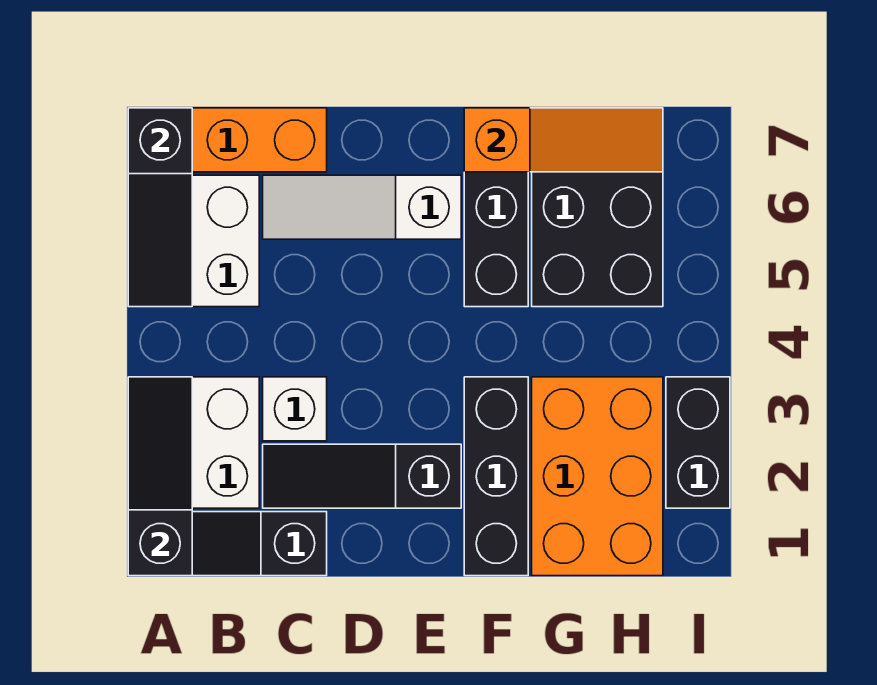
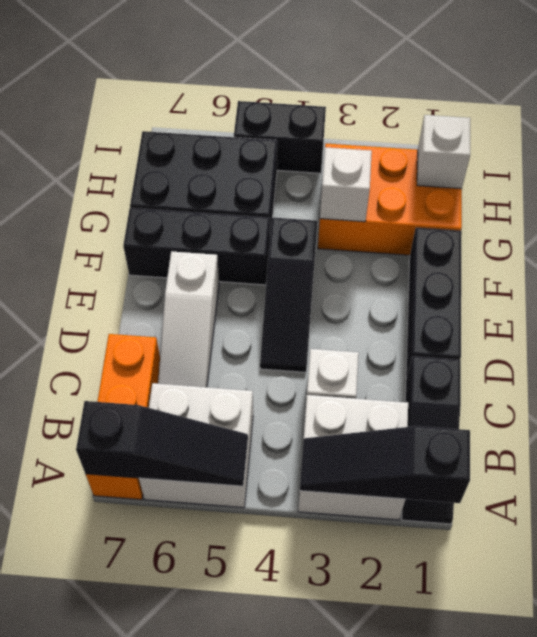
black slope C2:E2 level 1 top E -> black slope D4:F4 level 1 top F
black brick F1:F3 level 1 -> black brick D1:F1 level 1
orange slope F7:H7 level 2 top F -> none
none -> white brick G3 level 2
none -> white brick H1 level 2
black brick I2:I3 level 1 -> black brick I4:I5 level 1

